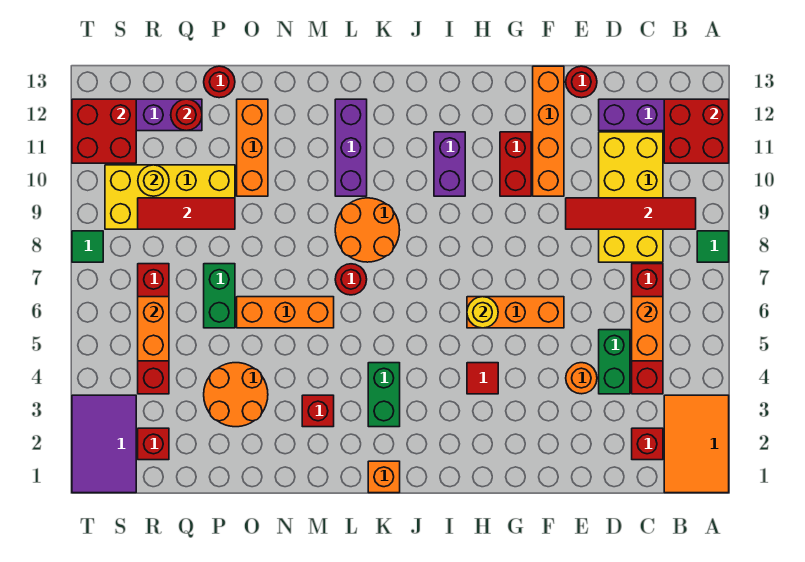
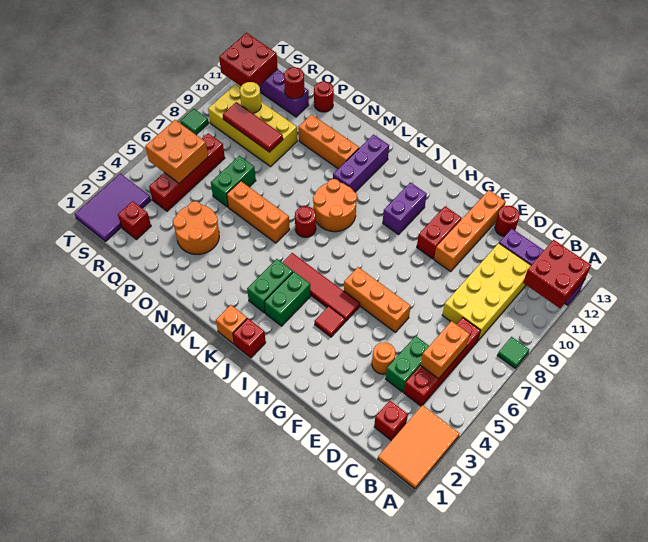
red tile B9:E9 level 2 -> red tile H5:K5 level 1
yellow round brick H6 level 2 -> none
none -> green brick J3:J4 level 1
red brick M3 level 1 -> red brick J1 level 1
orange brick O10:O12 level 1 -> orange brick M11:O11 level 1
orange brick R5:R6 level 2 -> orange brick R5:S6 level 2

